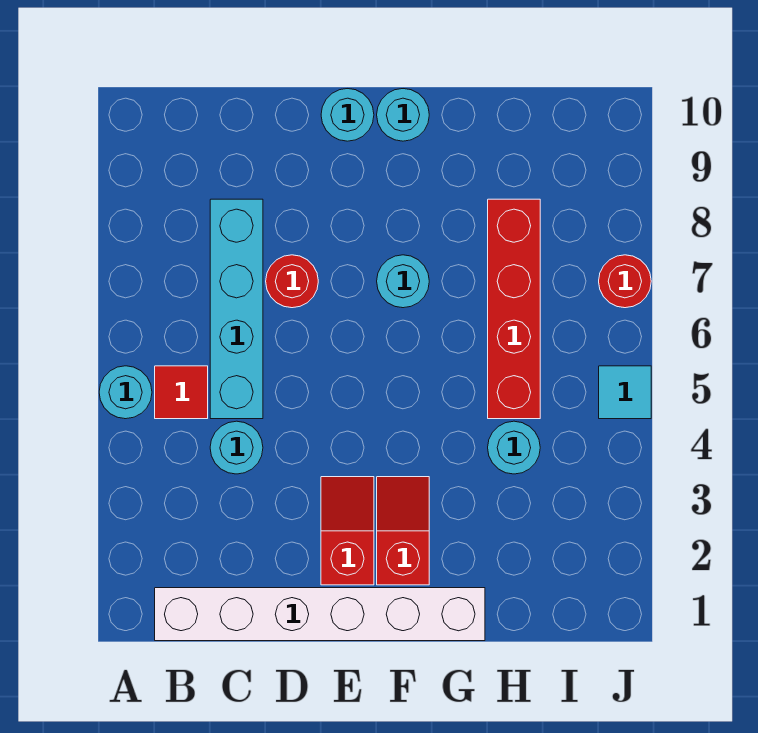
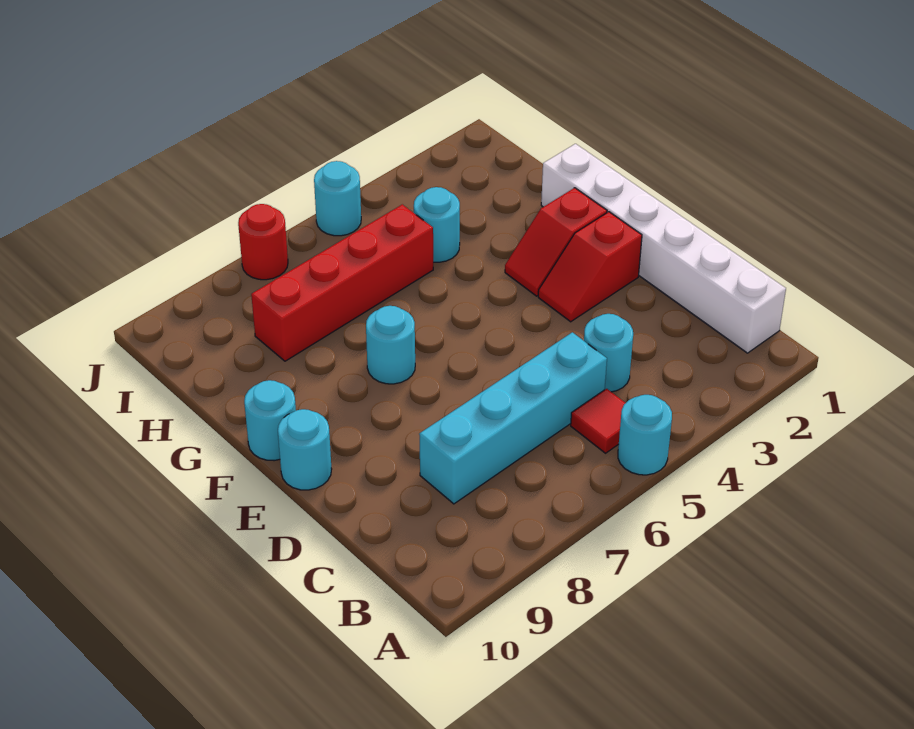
red round brick D7 level 1 -> none
cyan tile J5 level 1 -> cyan round brick J5 level 1

